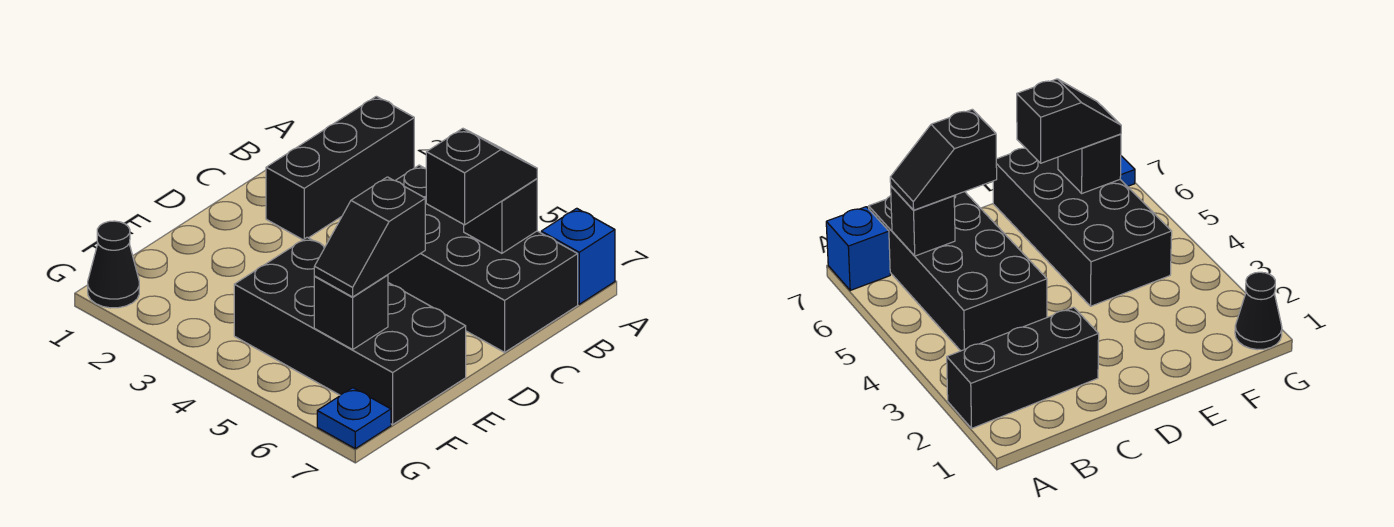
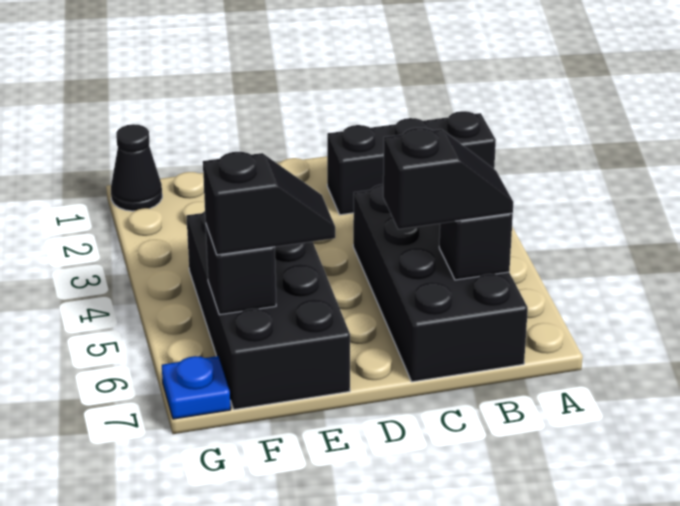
blue brick A7 level 1 -> none
black slope E6:F6 level 3 top E -> black slope E6:F6 level 3 top F

